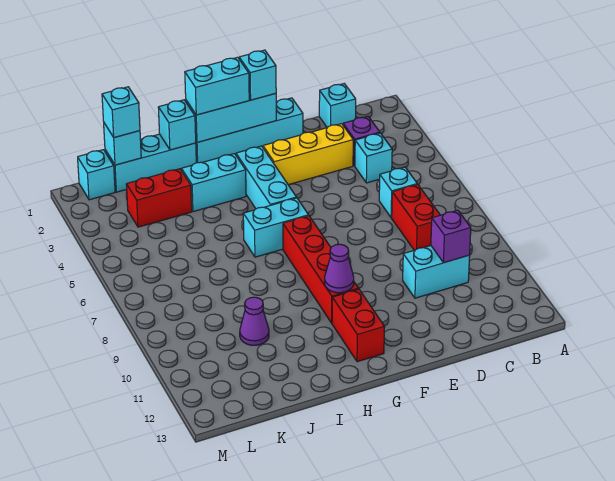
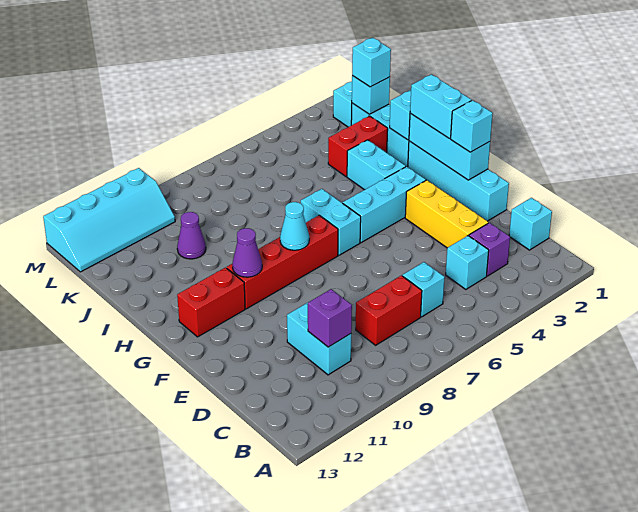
none -> cyan cone G8 level 2
red brick J3:K3 level 1 -> red brick J2:J3 level 1
none -> cyan slope L10:M13 level 1 top M

